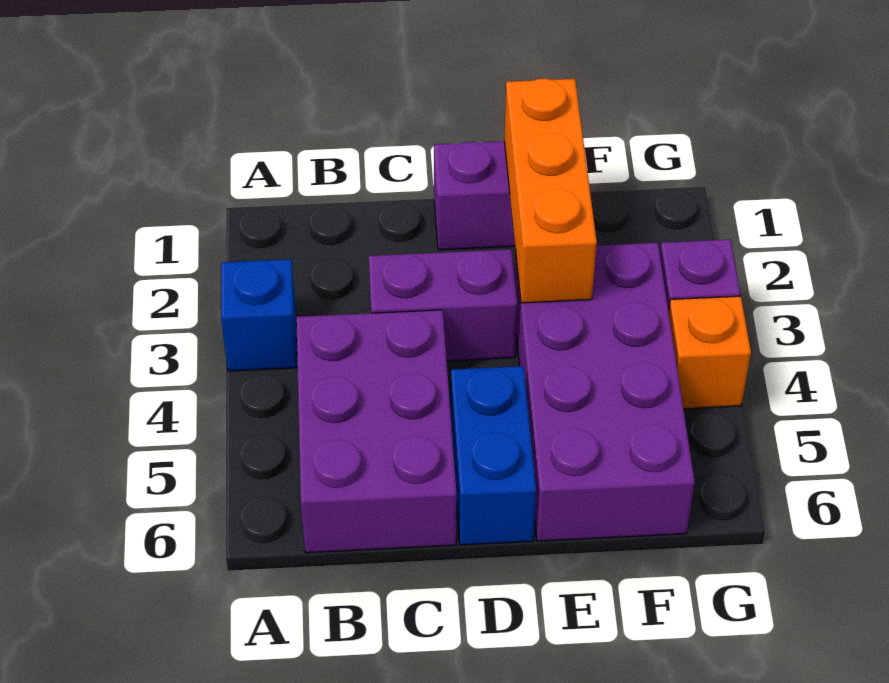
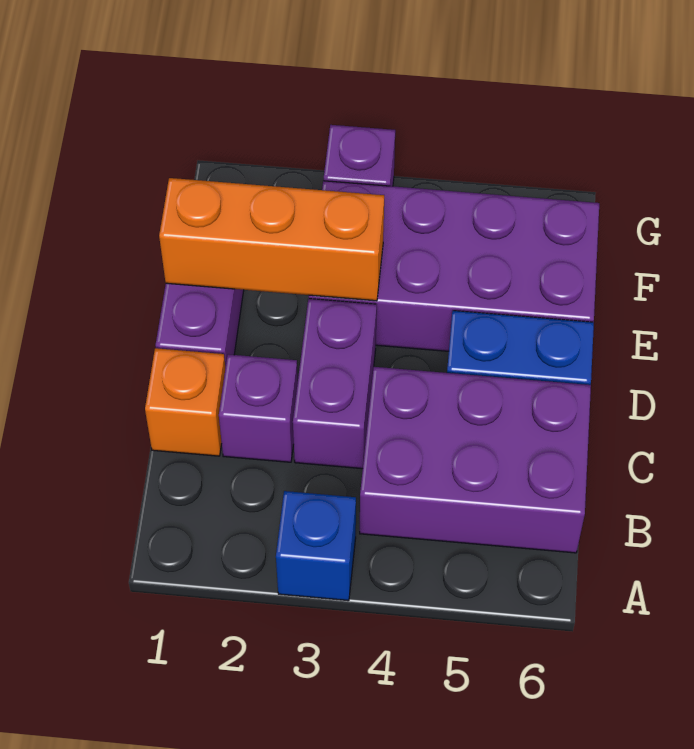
none -> purple brick C2 level 1
orange brick G4 level 1 -> orange brick C1 level 1

